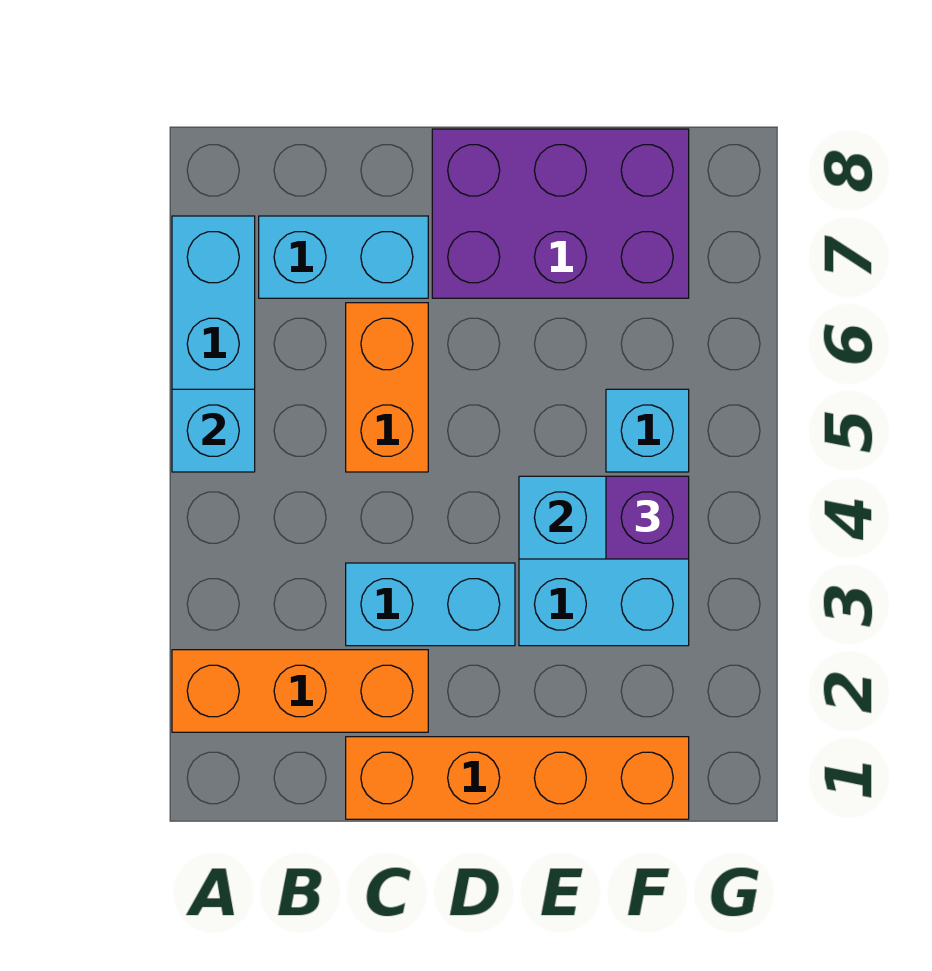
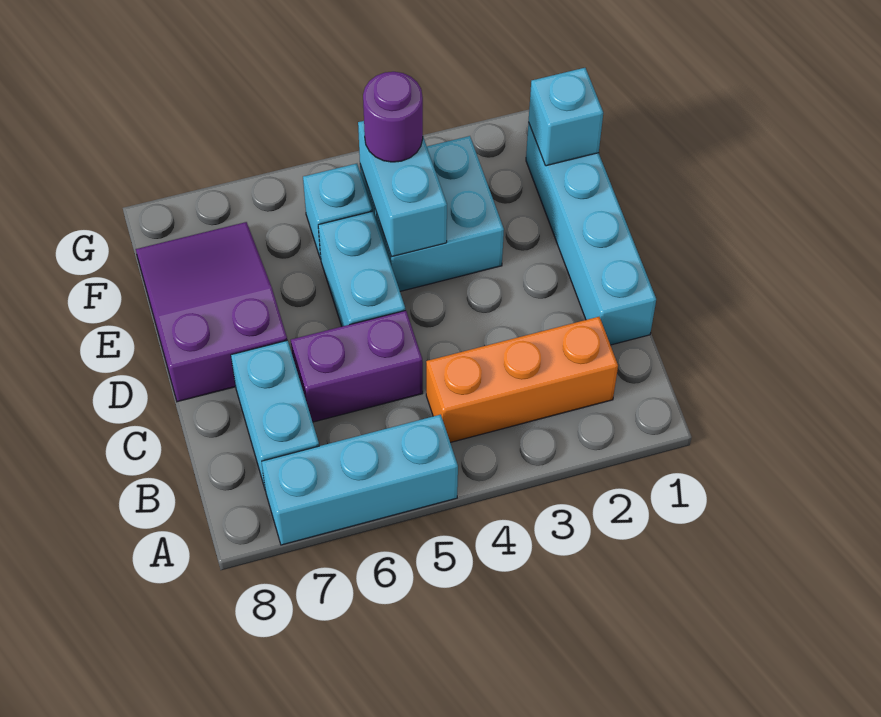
orange brick A2:C2 level 1 -> orange brick B2:B4 level 1
cyan brick A5 level 2 -> cyan brick F1 level 2
orange brick C1:F1 level 1 -> cyan brick C1:F1 level 1
cyan brick C3:D3 level 1 -> cyan brick D5:E5 level 1
orange brick C5:C6 level 1 -> purple brick C5:C6 level 1
purple brick D7:F8 level 1 -> purple slope D7:F8 level 1 top D
purple brick F4 level 3 -> purple round brick F4 level 3

